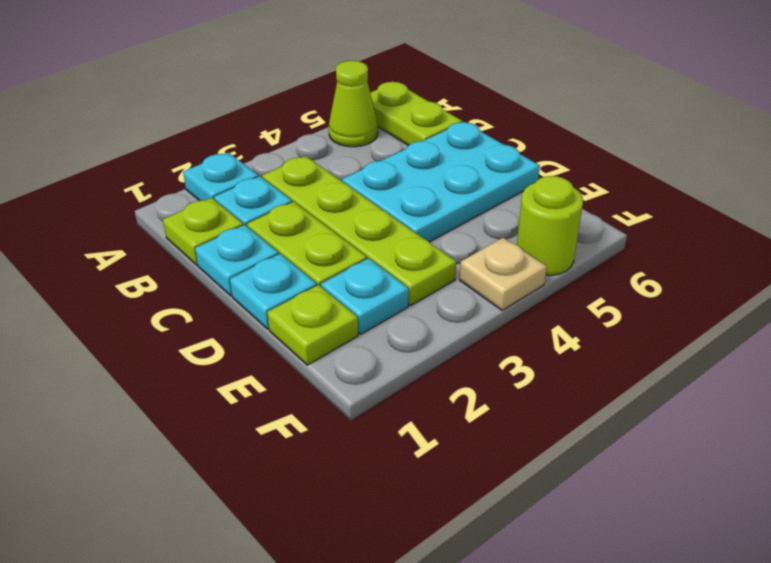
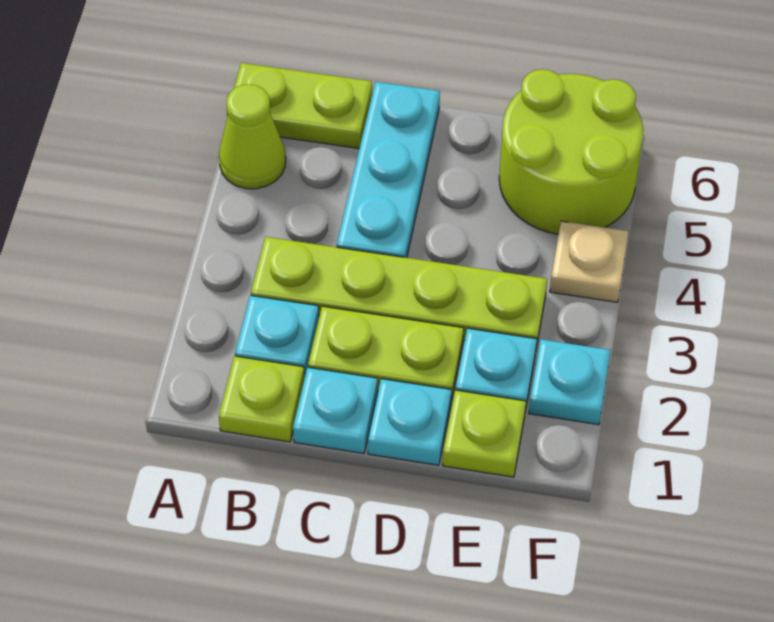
cyan plate A2 level 1 -> cyan plate F2 level 1
cyan plate C4:D6 level 1 -> cyan plate C4:C6 level 1
lime round brick F5 level 1 -> lime round brick E5:F6 level 1

